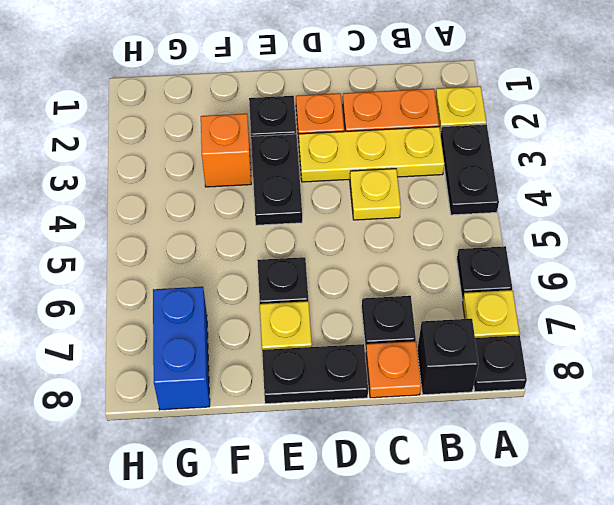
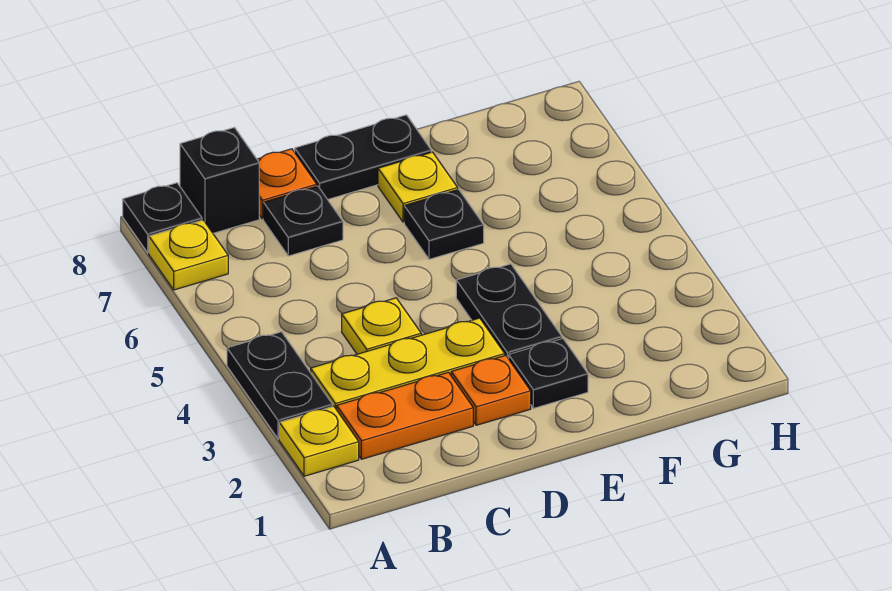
black plate A6 level 1 -> none
orange brick F3 level 1 -> none
blue brick G7:G8 level 1 -> none

